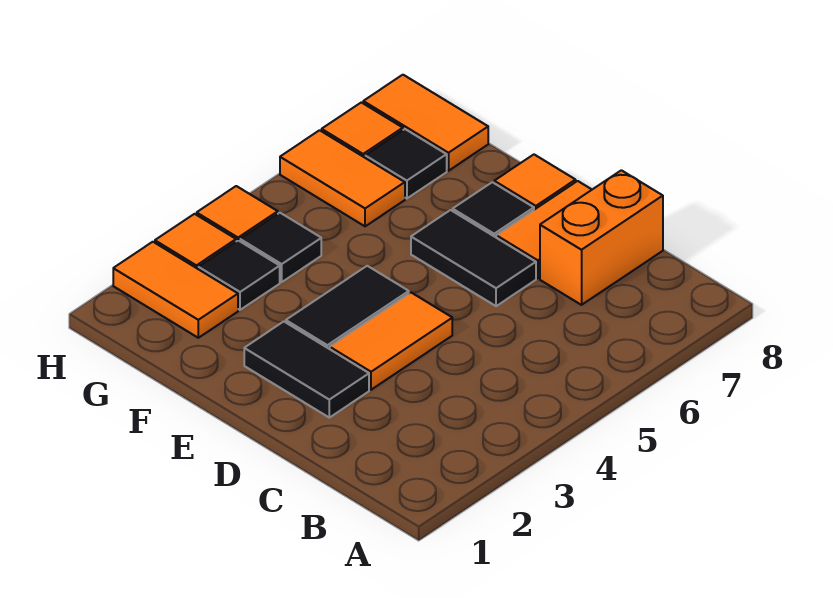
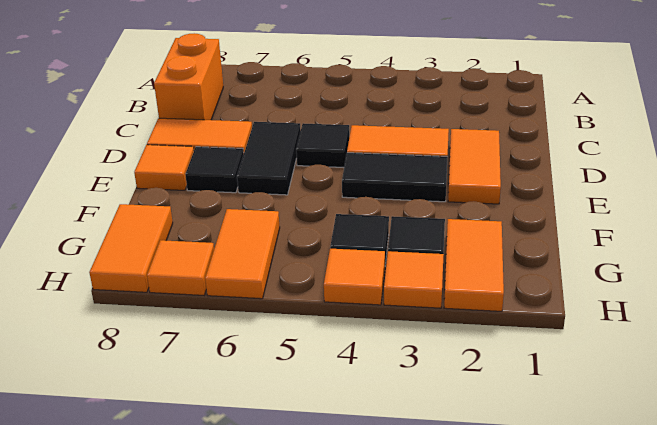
orange brick C7:C8 level 1 -> orange brick B8:C8 level 1
black tile D2:E2 level 1 -> orange tile D2:E2 level 1
black tile G7 level 1 -> black tile D5 level 1

